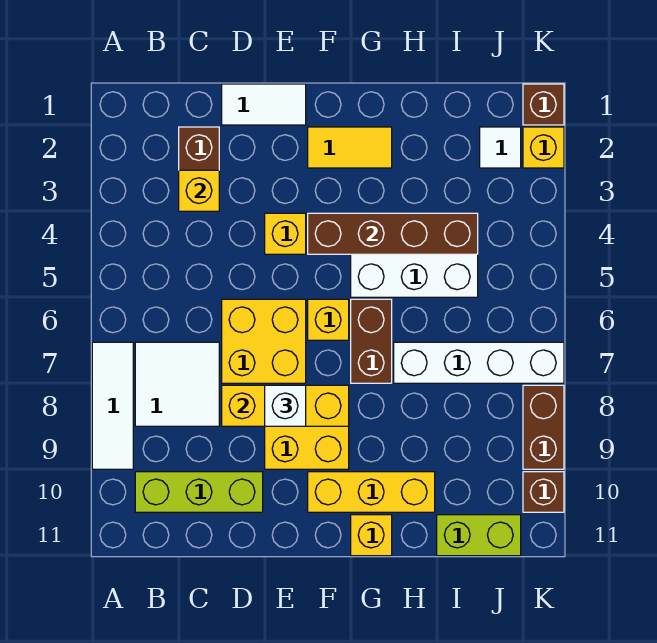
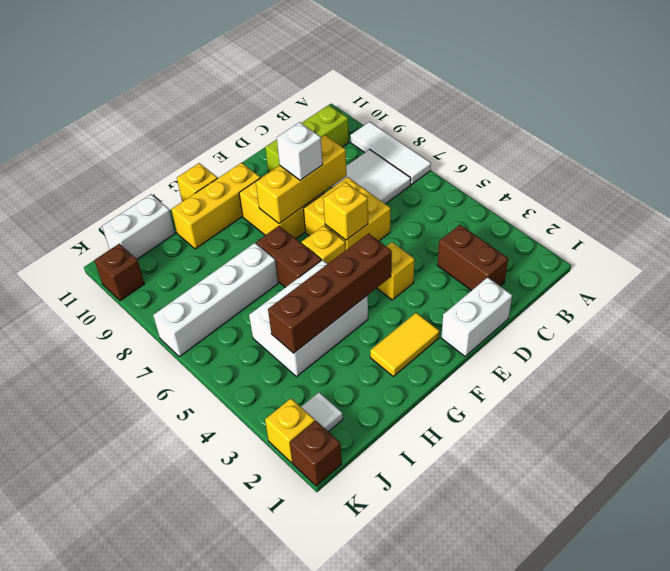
yellow brick C3 level 2 -> yellow brick E6 level 2
white tile D1:E1 level 1 -> white brick D1:E1 level 1
lime brick I11:J11 level 1 -> white brick I11:J11 level 1
brown brick K8:K9 level 1 -> none

